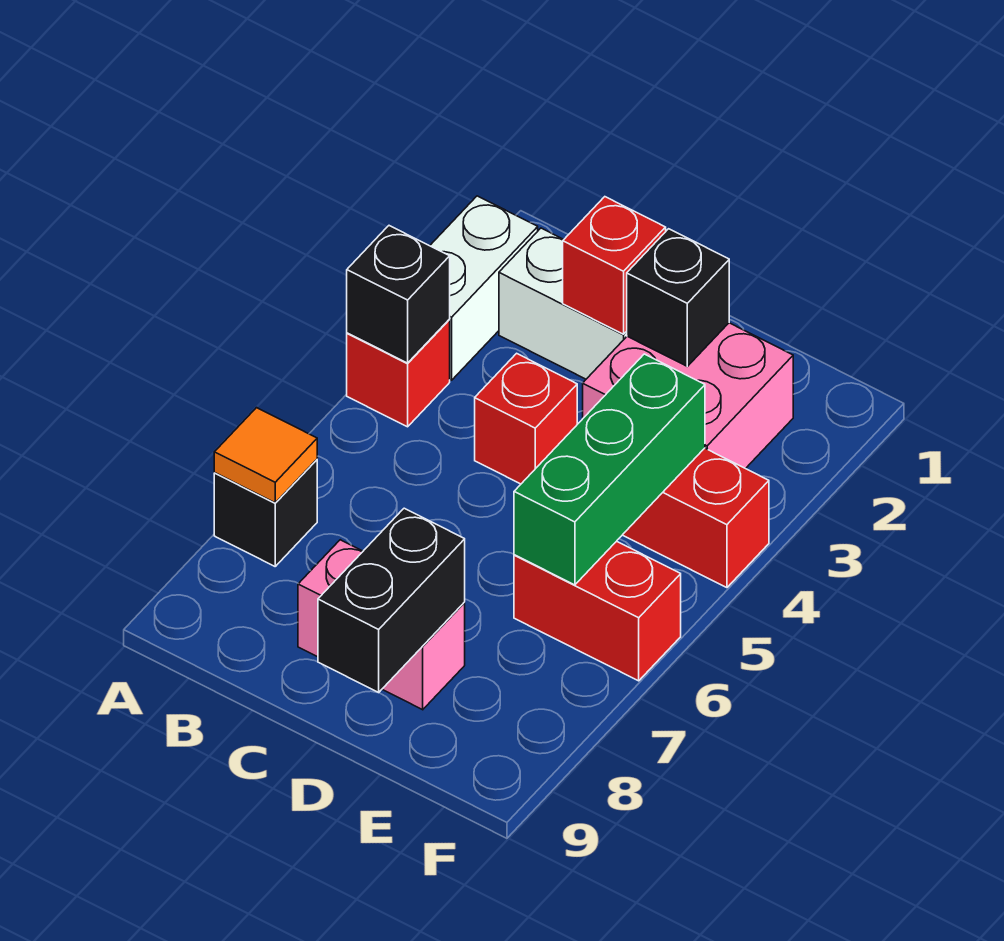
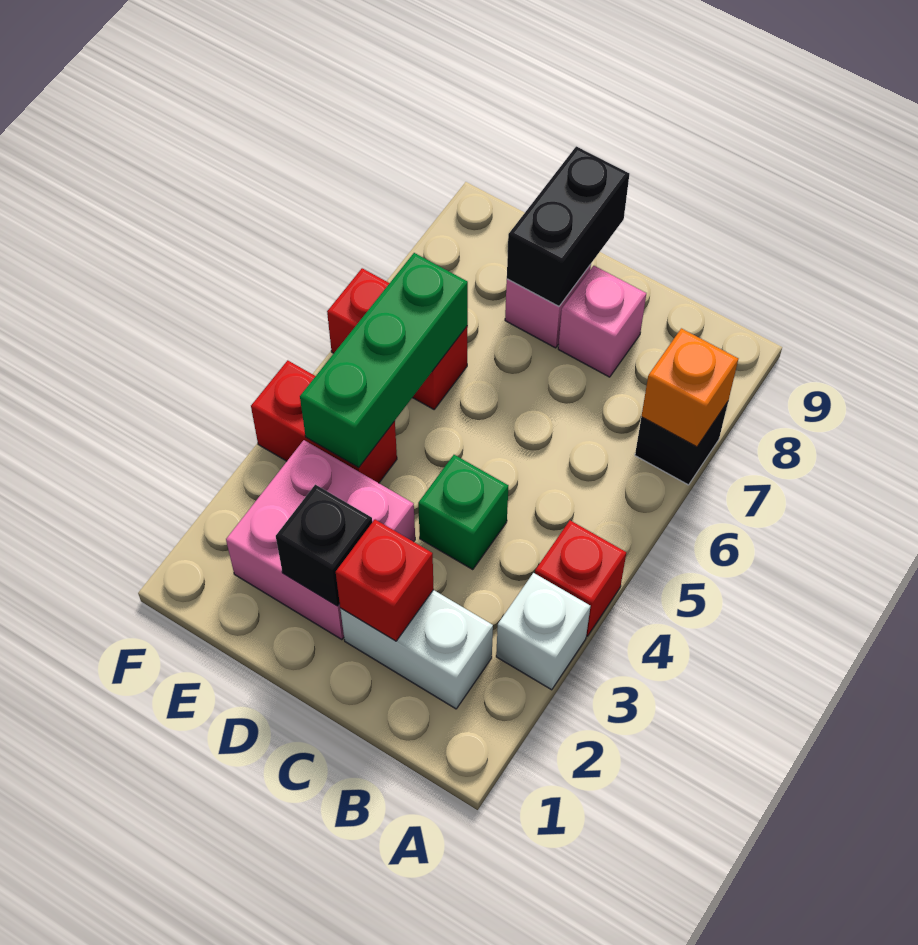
white brick A2:A3 level 1 -> white brick A3 level 1
black brick A4 level 2 -> none
orange tile A7 level 2 -> orange brick A7 level 2
red brick C4 level 1 -> green brick C4 level 1

